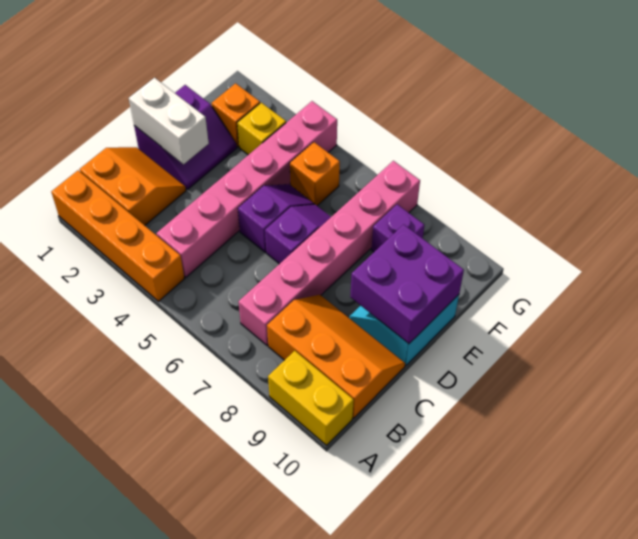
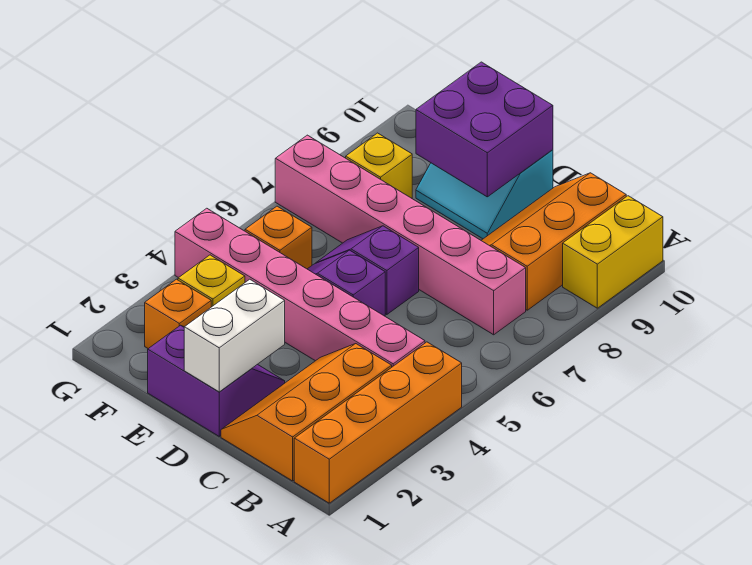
orange slope B1:C2 level 1 top B -> orange slope B1:C3 level 1 top B
purple brick F8 level 1 -> yellow brick F8 level 1

